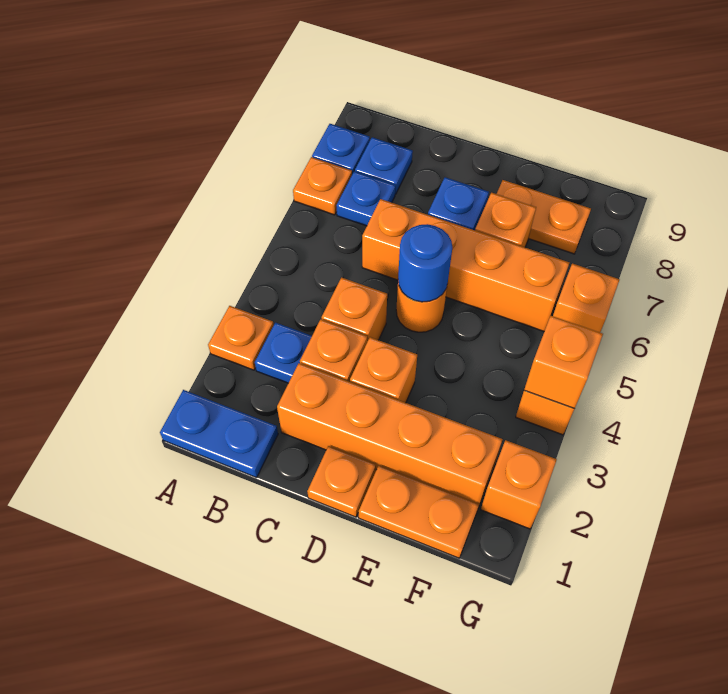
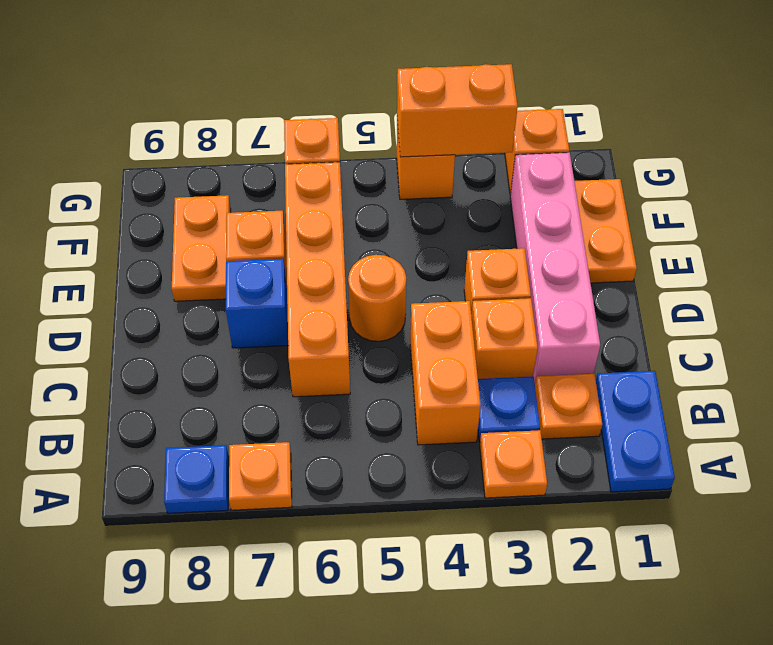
blue plate B7 level 1 -> none
blue plate B8 level 1 -> none
orange brick C2:F2 level 1 -> pink brick C2:F2 level 1
orange brick C4 level 1 -> orange brick B4:C4 level 1
orange plate D1 level 1 -> orange plate B2 level 1
blue round brick D5 level 2 -> none
orange brick G4 level 2 -> orange brick G3:G4 level 2

